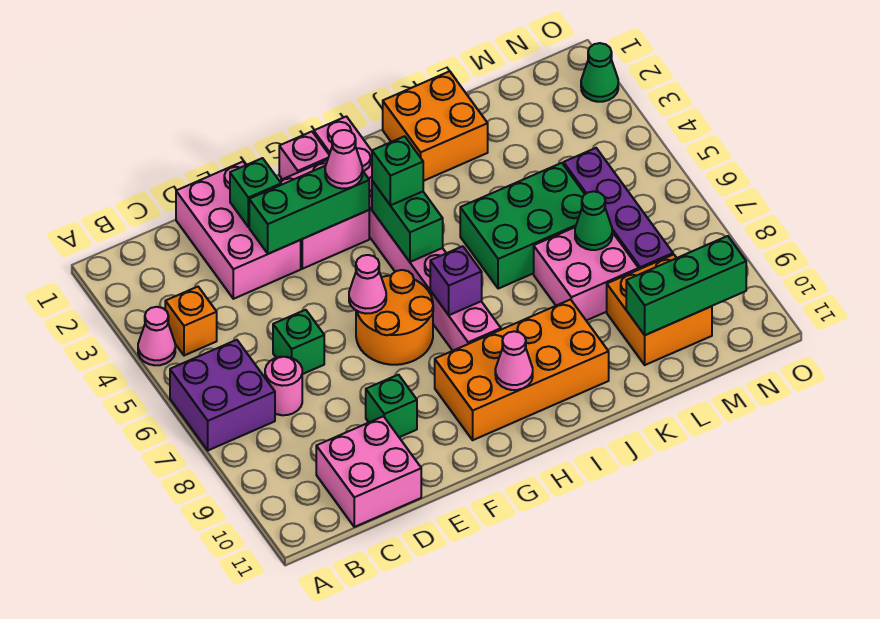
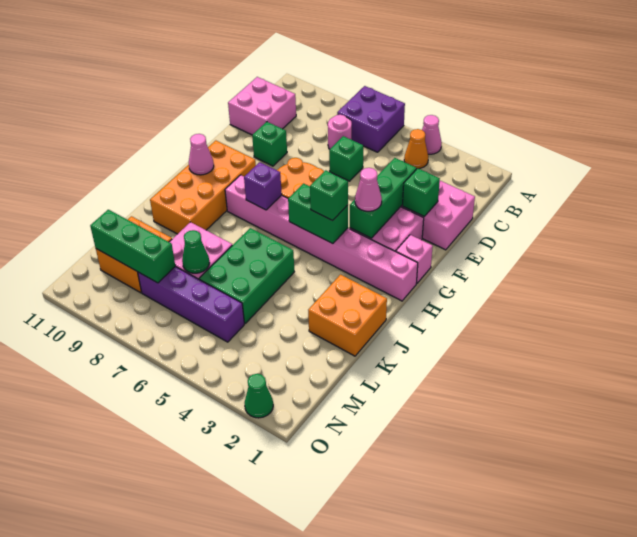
orange brick B4 level 1 -> orange cone B4 level 1
pink cone F6 level 2 -> none
green brick L10:N10 level 2 -> green brick M8:M10 level 2

